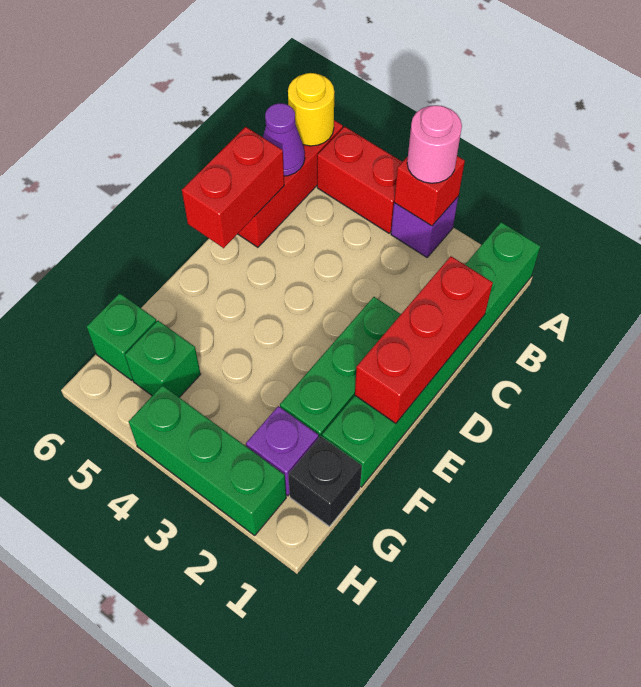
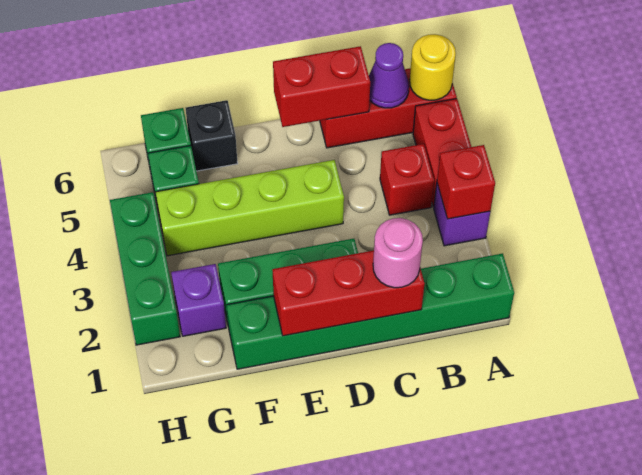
pink round brick A3 level 3 -> pink round brick C1 level 3
none -> red brick B4 level 1
none -> lime brick D4:G4 level 1
black brick G1 level 1 -> black brick F6 level 1

